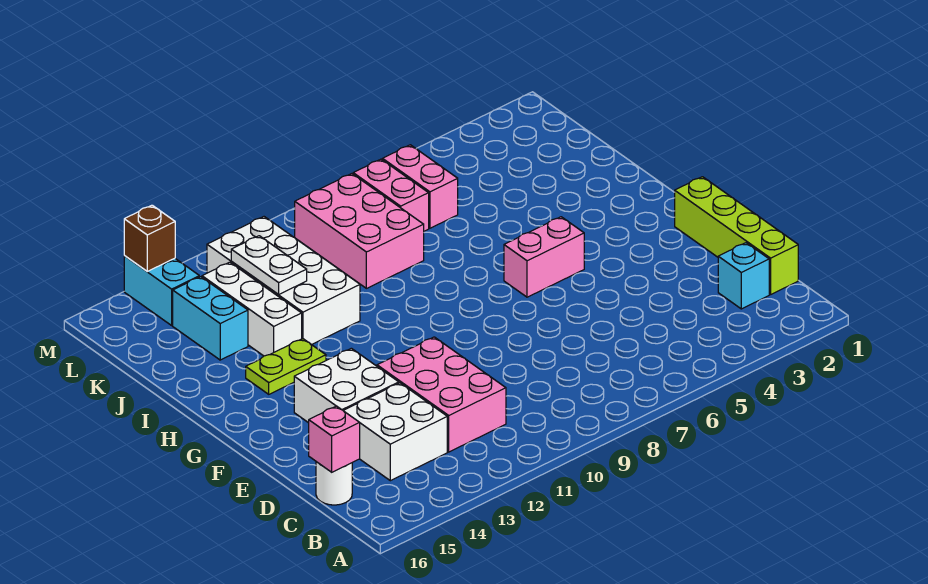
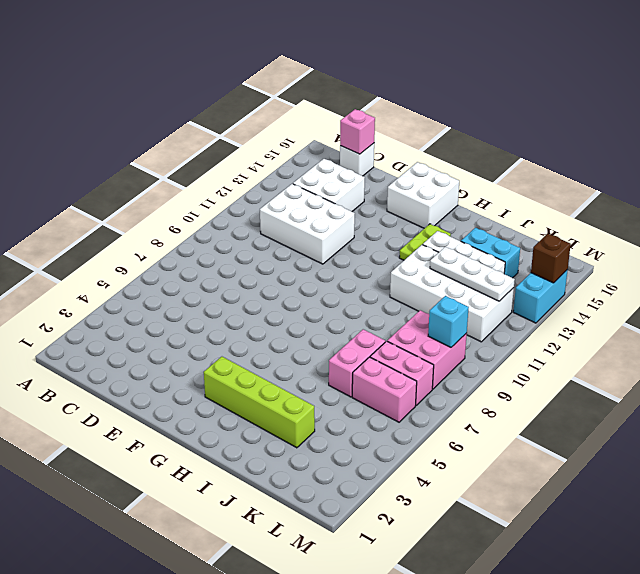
lime brick C1:F1 level 1 -> lime brick G3:J3 level 1
cyan brick C2 level 1 -> cyan brick L9 level 2
pink brick C11:E12 level 1 -> white brick C11:E12 level 1
white round brick C16 level 1 -> white brick C16 level 1
white brick E13:F14 level 1 -> white brick F15:G16 level 1
pink brick G5:G6 level 1 -> pink brick J6:J7 level 1
pink brick J8:L9 level 1 -> pink brick K8:L9 level 1
white plate J12:K12 level 2 -> white plate J12:L12 level 2
cyan brick L14:M14 level 1 -> cyan brick M13:M14 level 1

